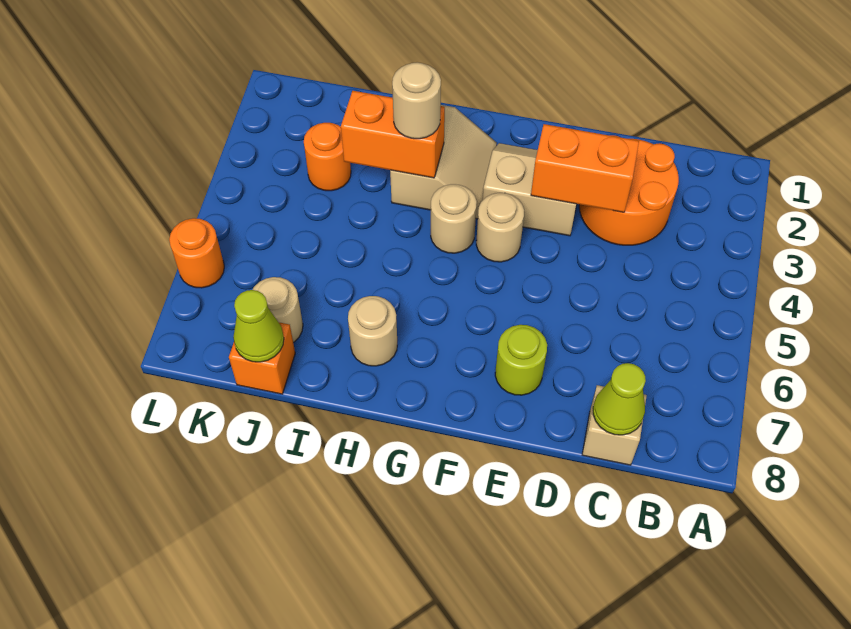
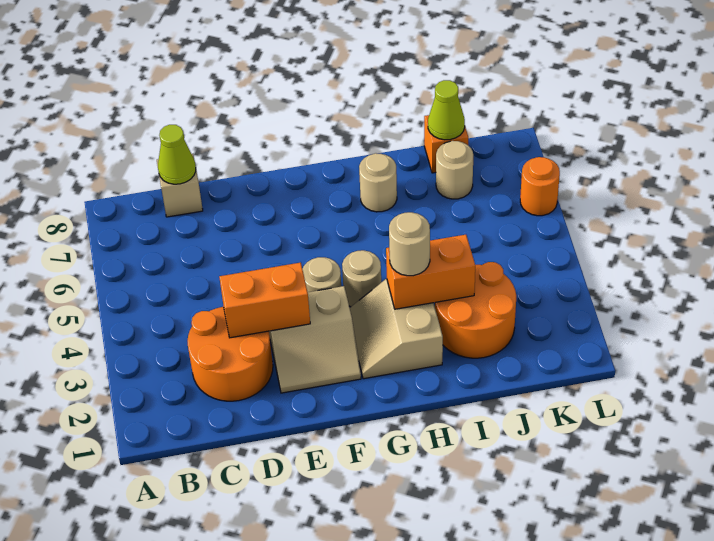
lime round brick E7 level 1 -> none
orange round brick J3 level 1 -> orange round brick I2:J3 level 1

